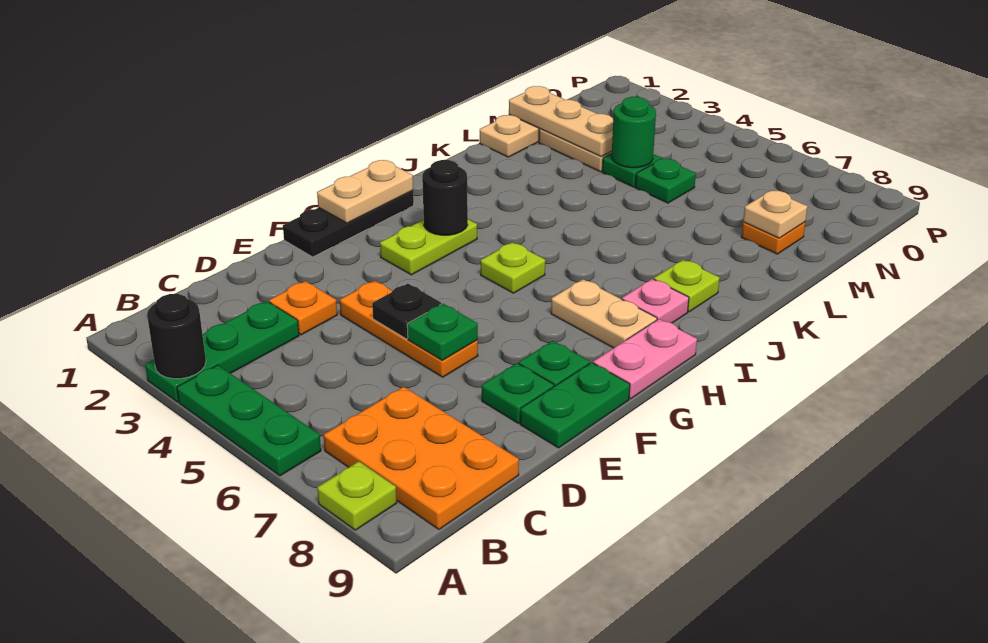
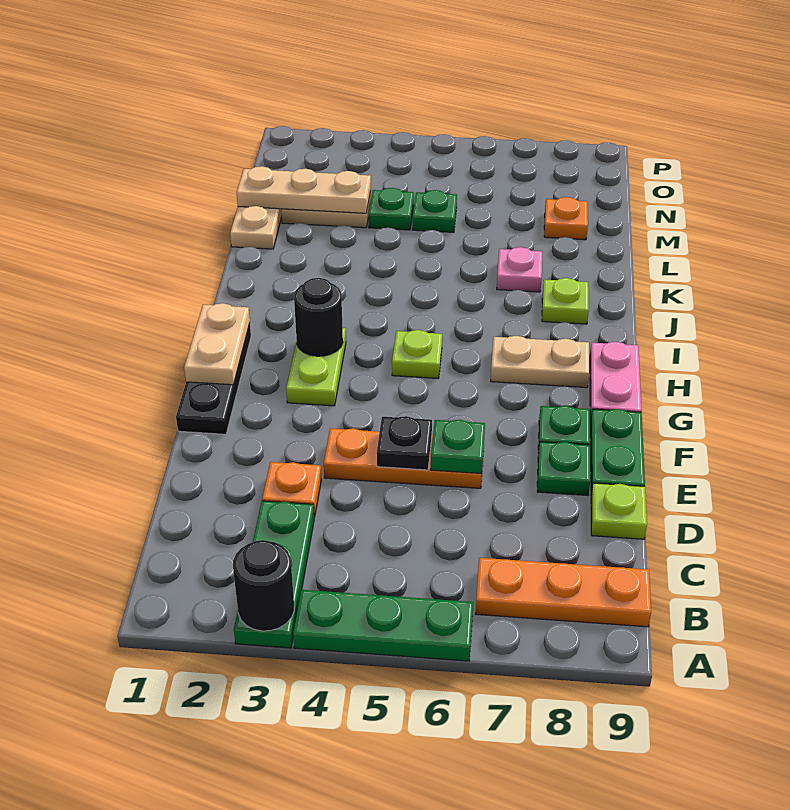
lime plate A8 level 1 -> lime plate D9 level 1
orange plate B7:C9 level 1 -> orange plate B7:B9 level 1
pink plate I8 level 1 -> pink plate K7 level 1
green round brick M4 level 2 -> none
tan plate M8 level 2 -> none

